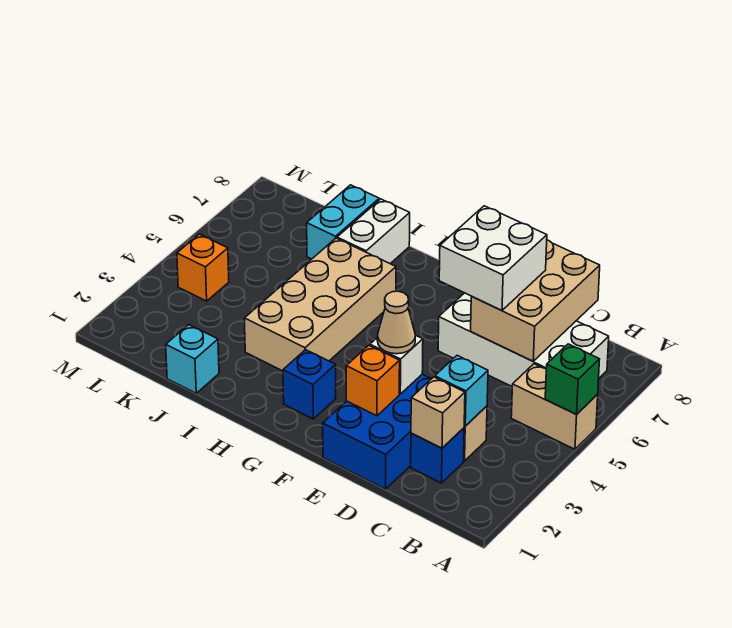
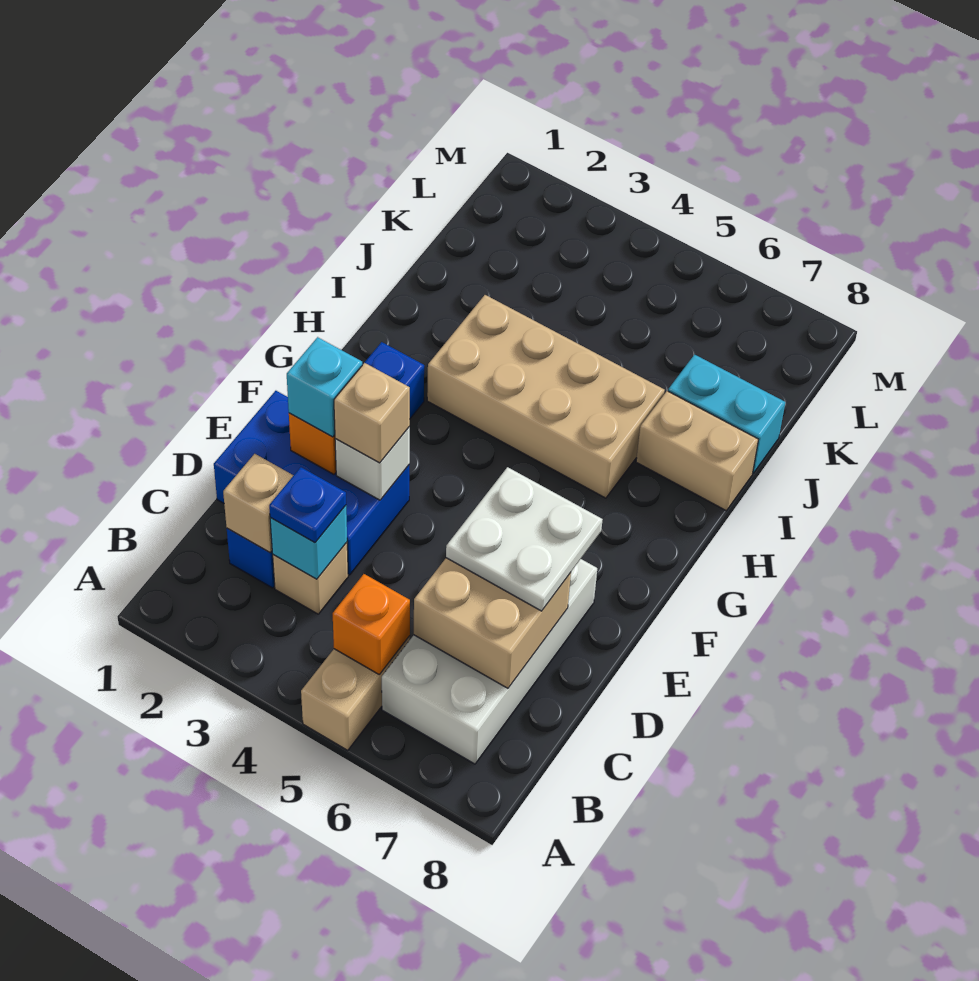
green brick A5 level 2 -> none
none -> blue plate C3 level 3
tan brick C6:D8 level 2 -> tan brick C6:D7 level 2
white brick D6:E7 level 3 -> white plate D6:E7 level 3
tan cone E3 level 3 -> tan brick E3 level 3
white brick I7:I8 level 1 -> tan brick I7:I8 level 1
cyan brick J1 level 1 -> cyan brick E2 level 3
orange brick L4 level 1 -> orange brick B5 level 2

